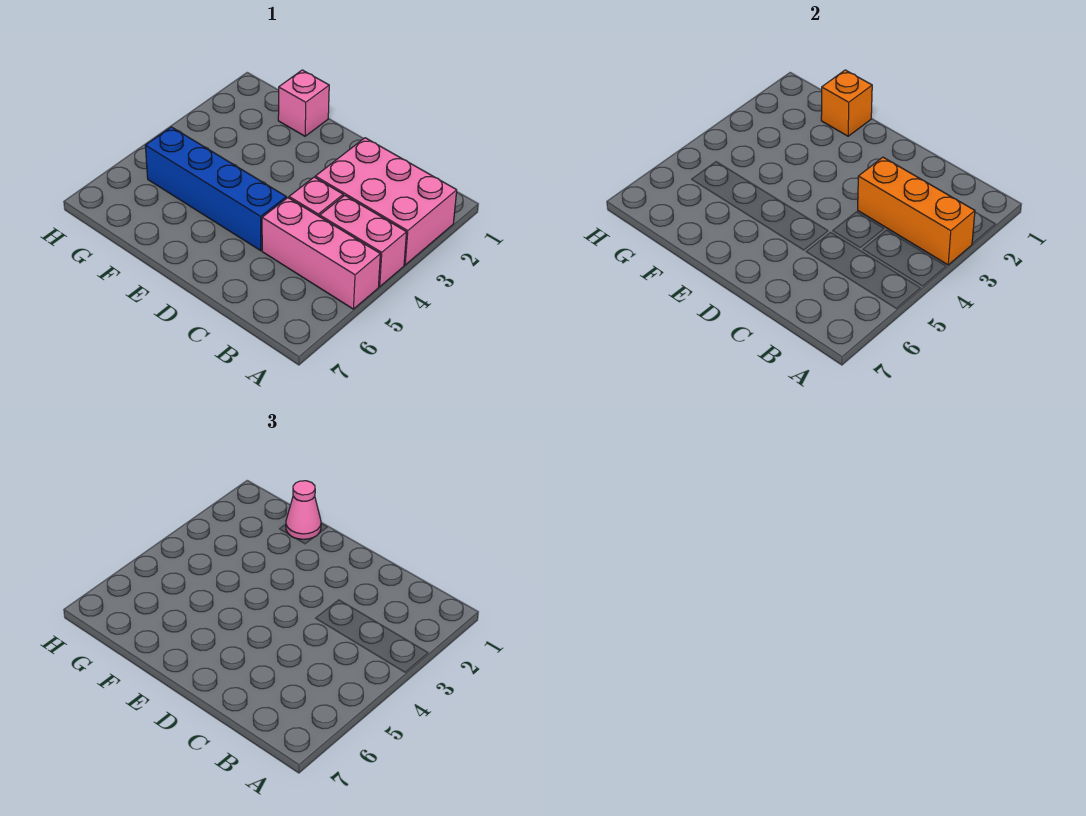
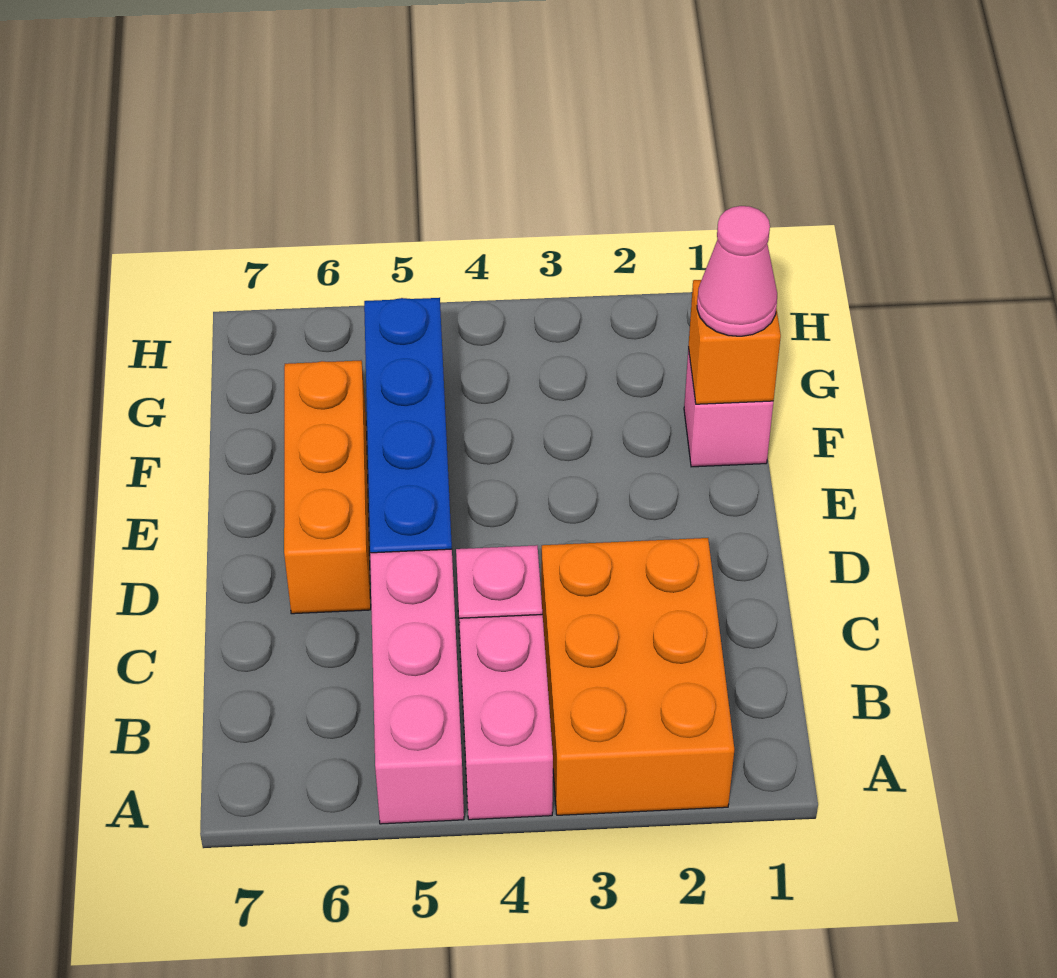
pink brick A2:C3 level 1 -> orange brick A2:C3 level 1
orange brick A3:C3 level 2 -> orange brick D6:F6 level 1

